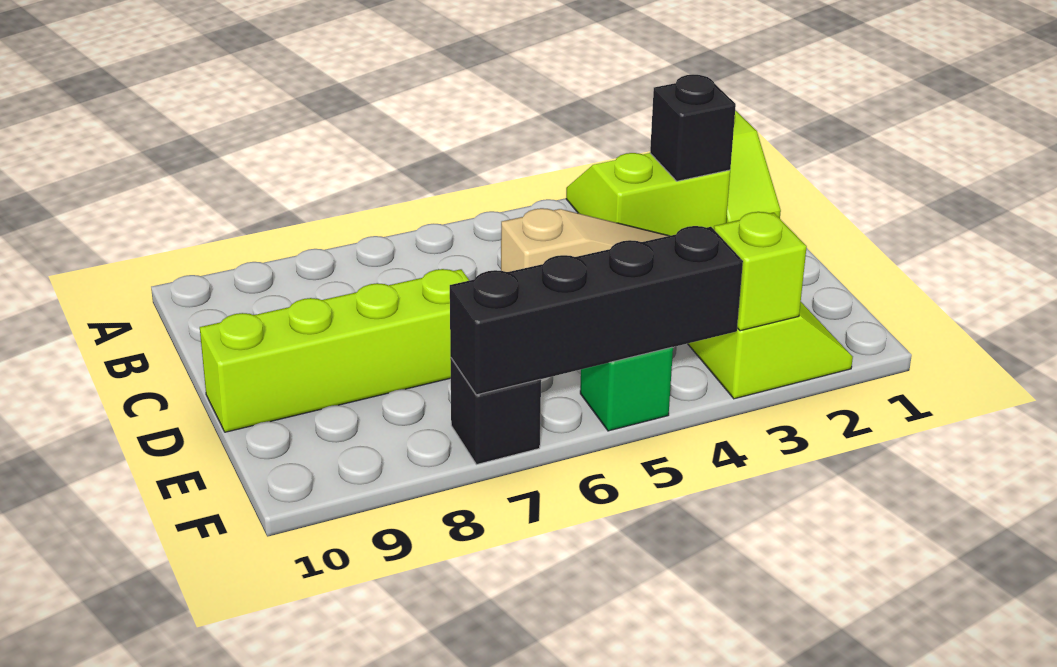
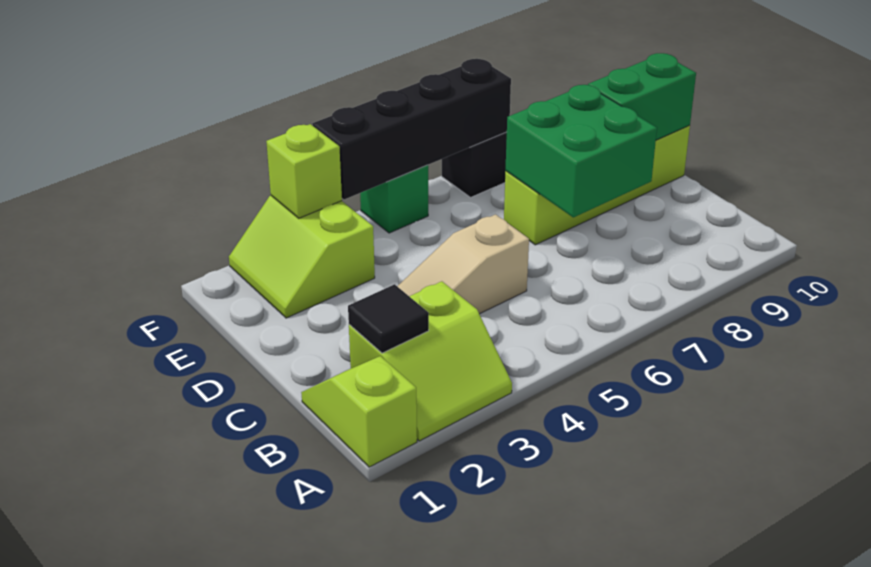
black brick B2 level 2 -> black tile B2 level 2
none -> green brick C7:D8 level 2
none -> green brick D9:D10 level 2

